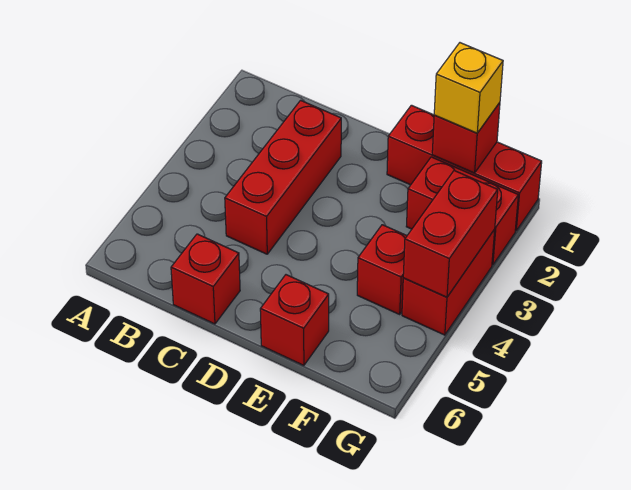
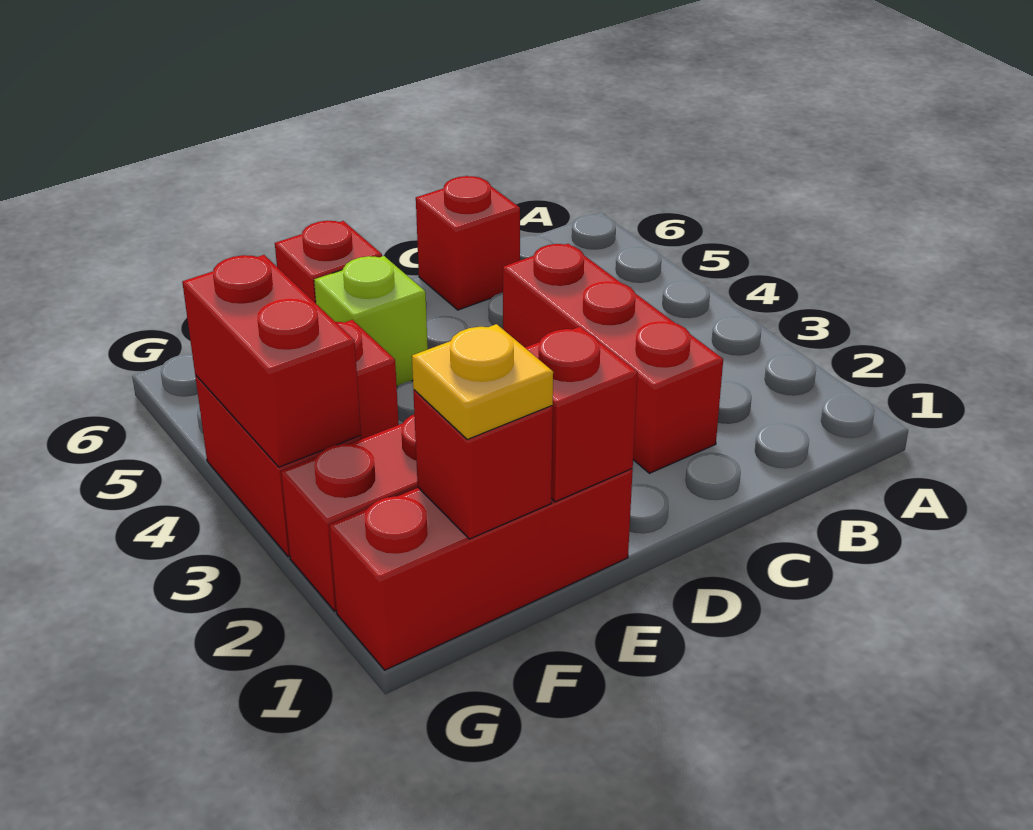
none -> red brick E1 level 2
none -> lime brick E5 level 1
yellow brick F1 level 3 -> yellow plate F1 level 3

